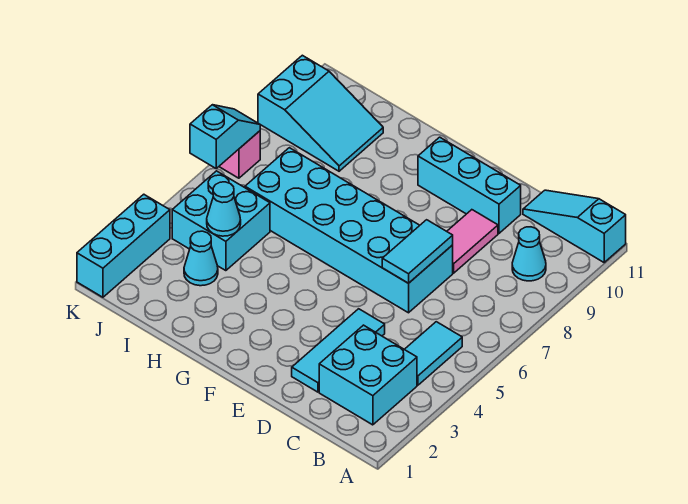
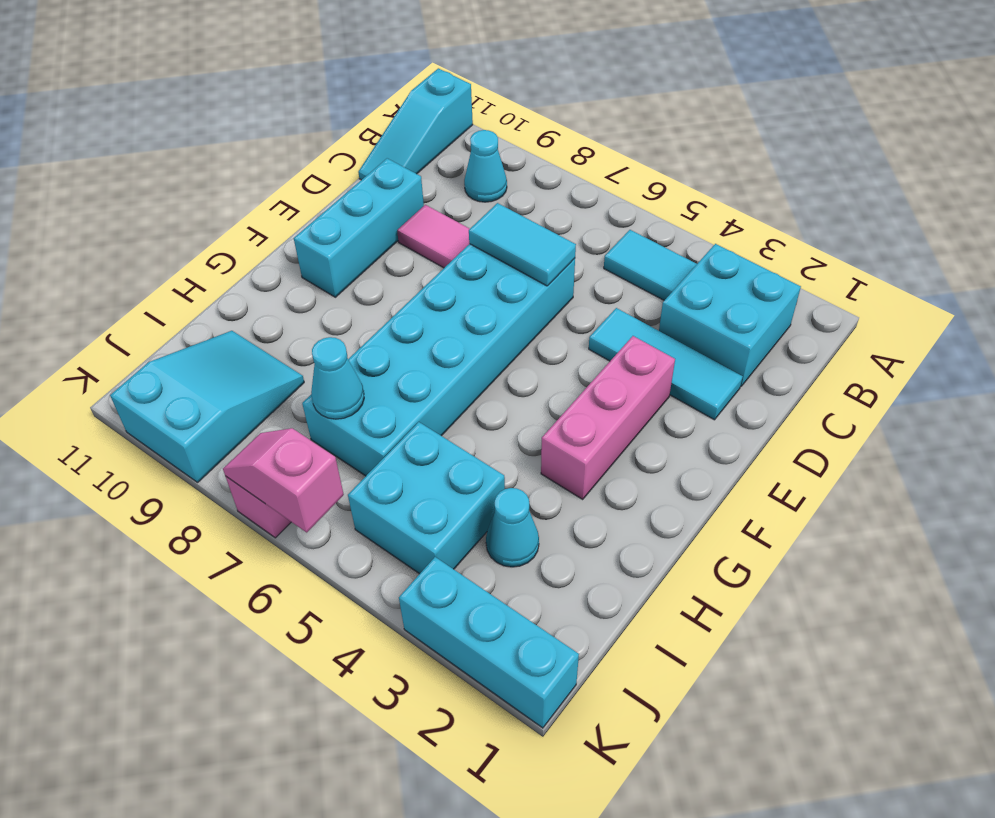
none -> pink brick E3:G3 level 1
cyan cone I4 level 2 -> cyan cone I7 level 2
cyan slope K6:K7 level 2 top 6 -> pink slope K6:K7 level 2 top 6

